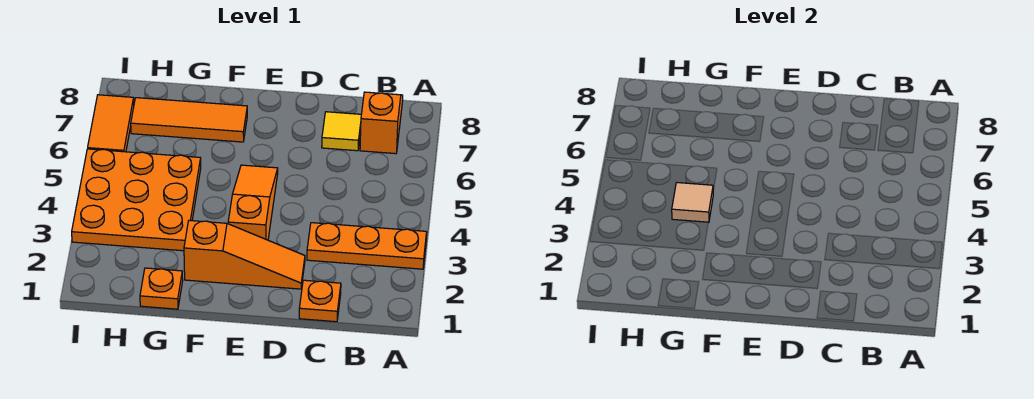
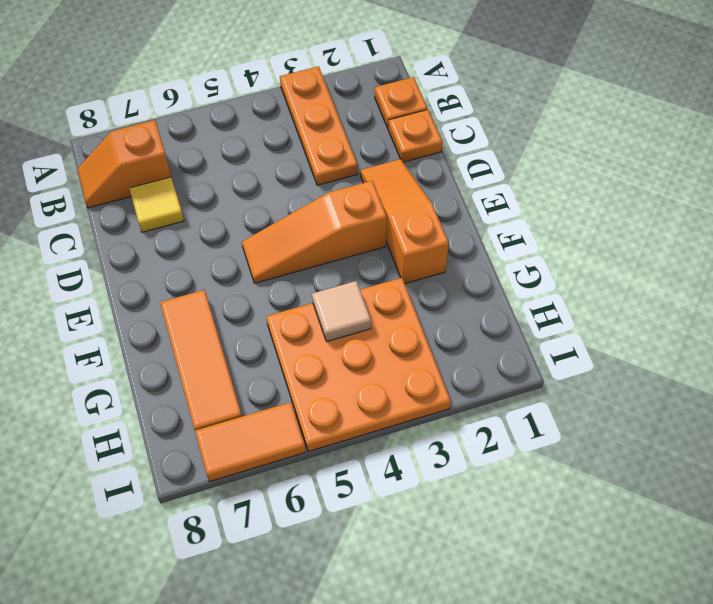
orange plate G1 level 1 -> orange plate B1 level 1

